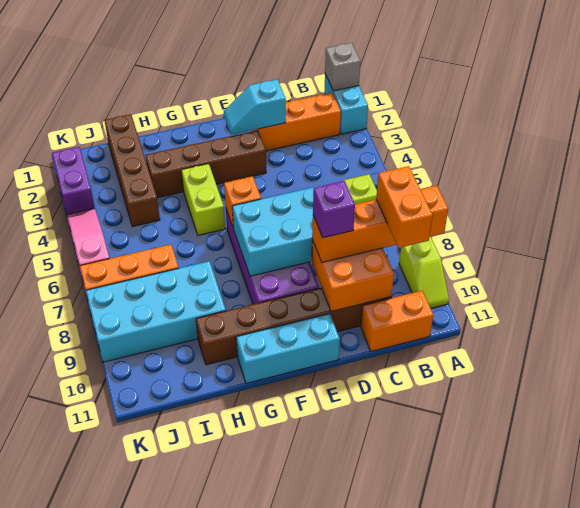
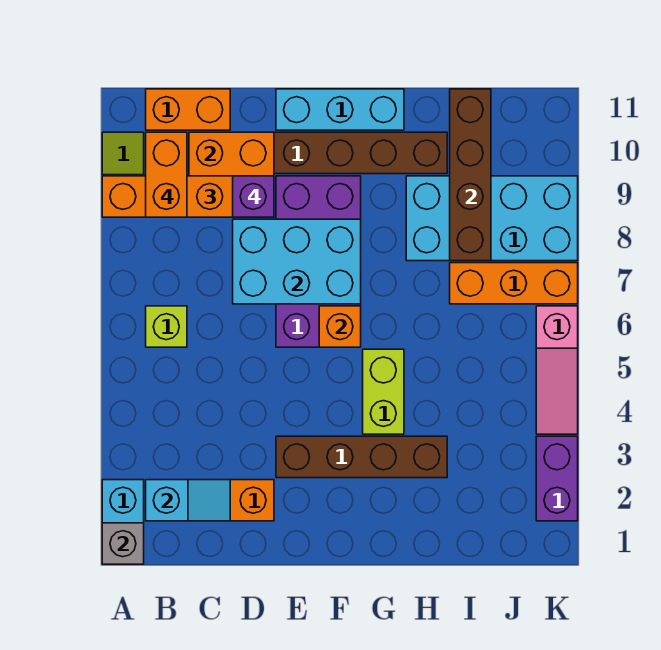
cyan slope D2:E2 level 2 top D -> cyan slope B2:C2 level 2 top B
brown brick I1:I4 level 1 -> brown brick I8:I11 level 2

